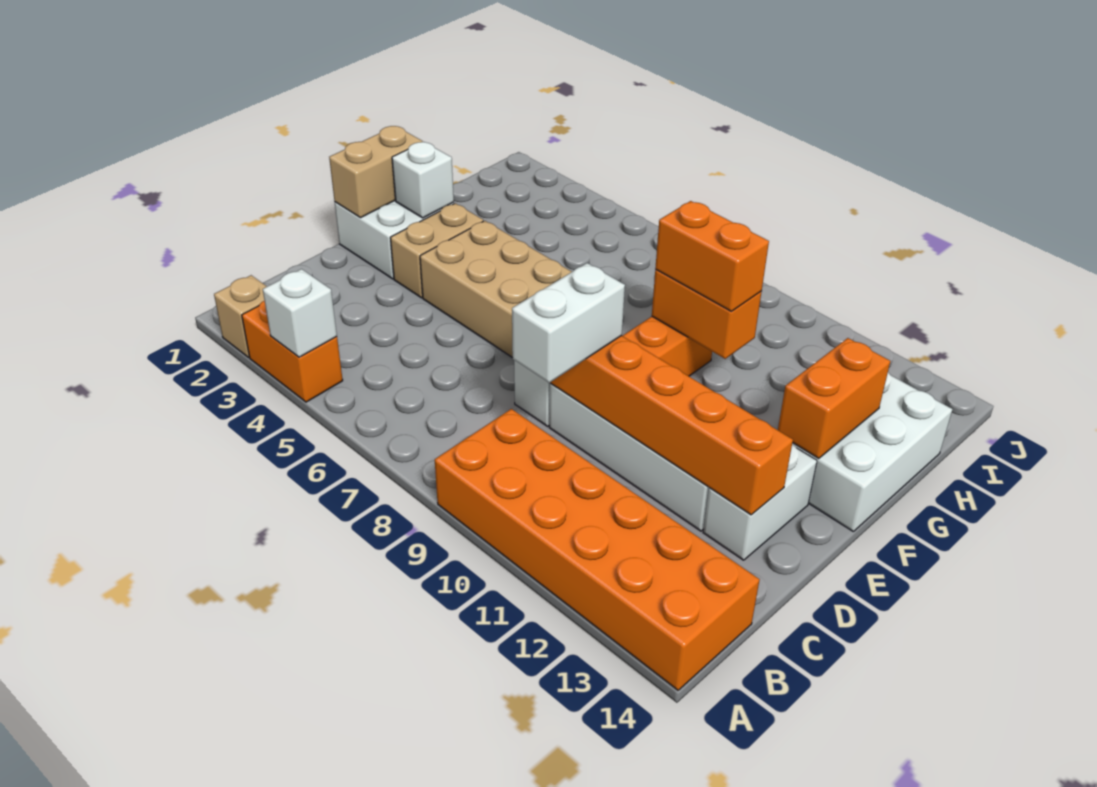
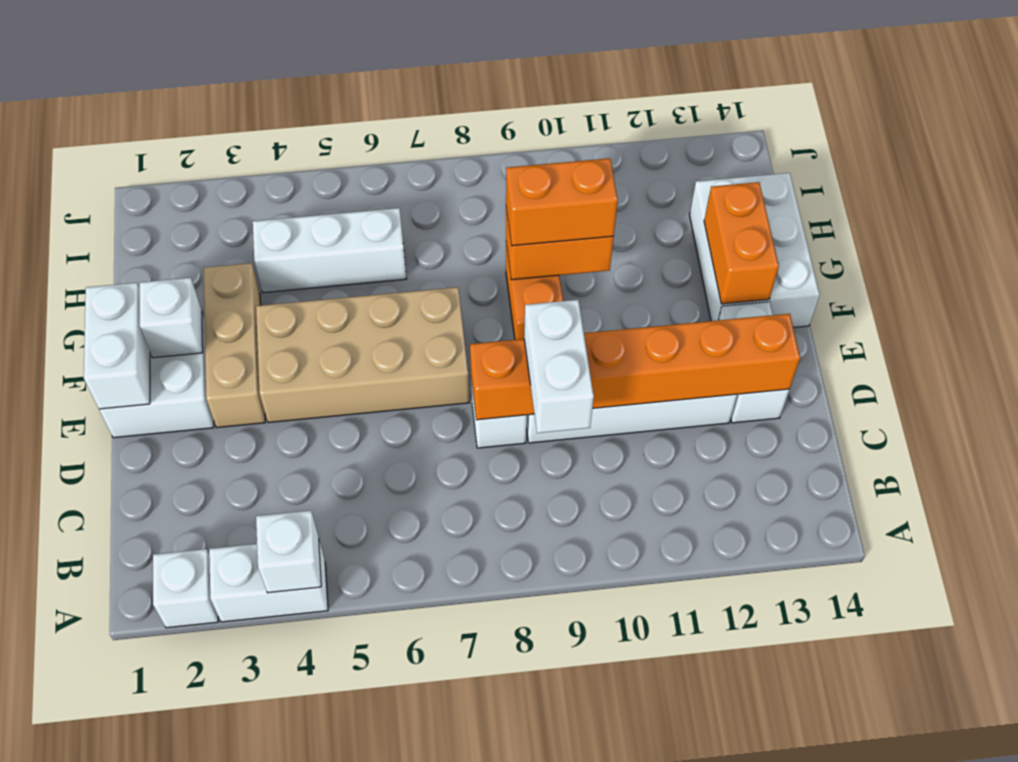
tan brick A2 level 1 -> white brick A2 level 1
orange brick A3:A4 level 1 -> white brick A3:A4 level 1
orange brick A9:B14 level 1 -> none
tan brick E1:F1 level 2 -> white brick E1:F1 level 2
tan brick E3:F3 level 1 -> tan brick E3:G3 level 1
none -> white brick H4:H6 level 1

